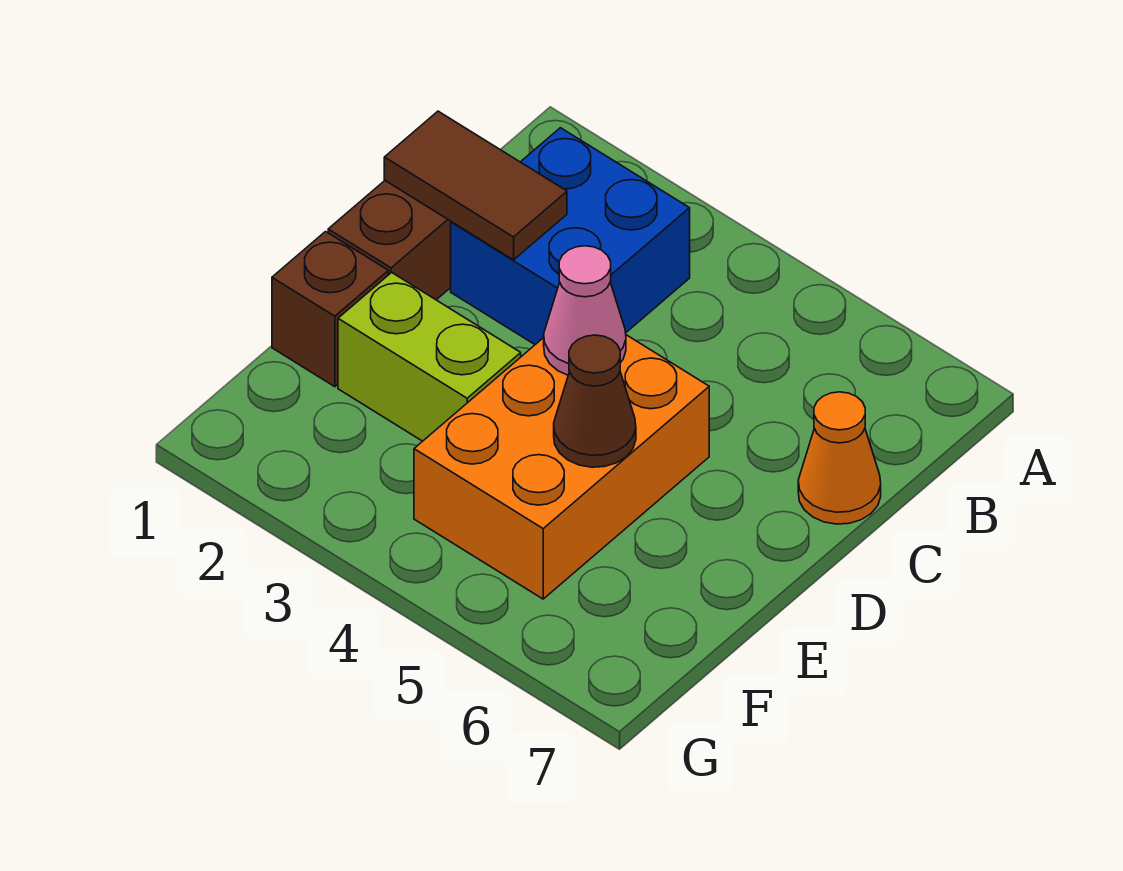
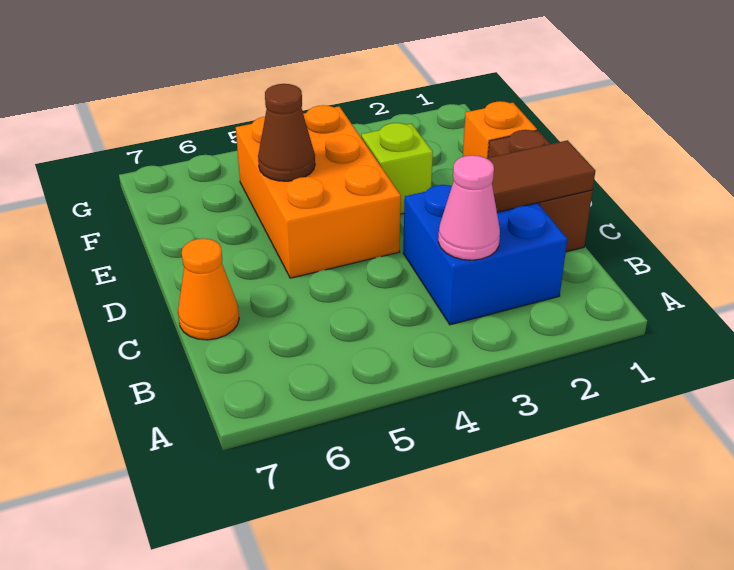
pink cone D4 level 2 -> pink cone B3 level 2
brown brick E1 level 1 -> orange brick E1 level 1
lime brick E2:E3 level 1 -> lime brick E3 level 1

